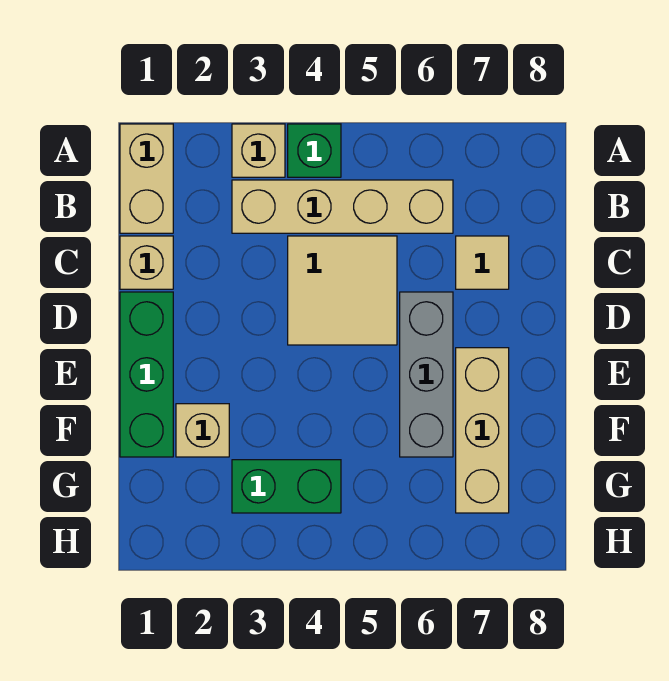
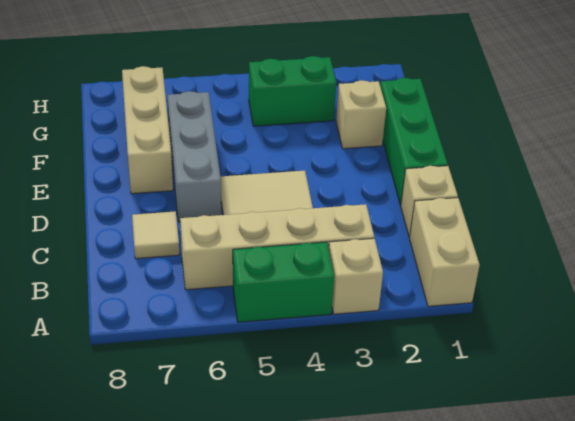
green brick A4 level 1 -> green brick A4:A5 level 1

